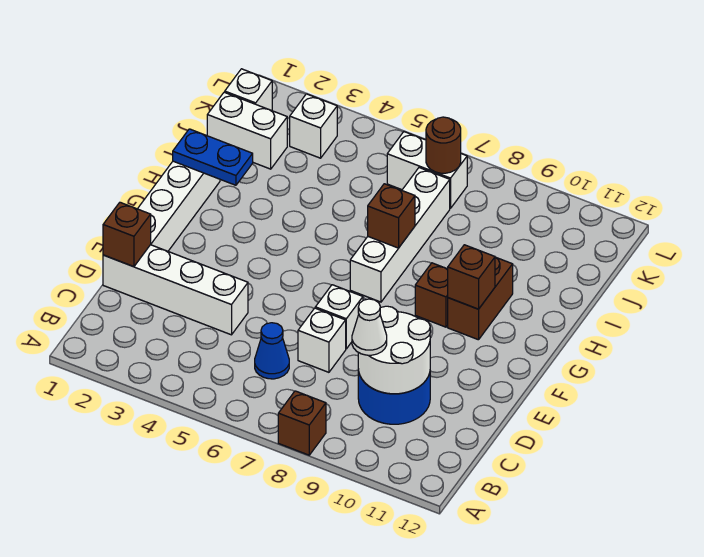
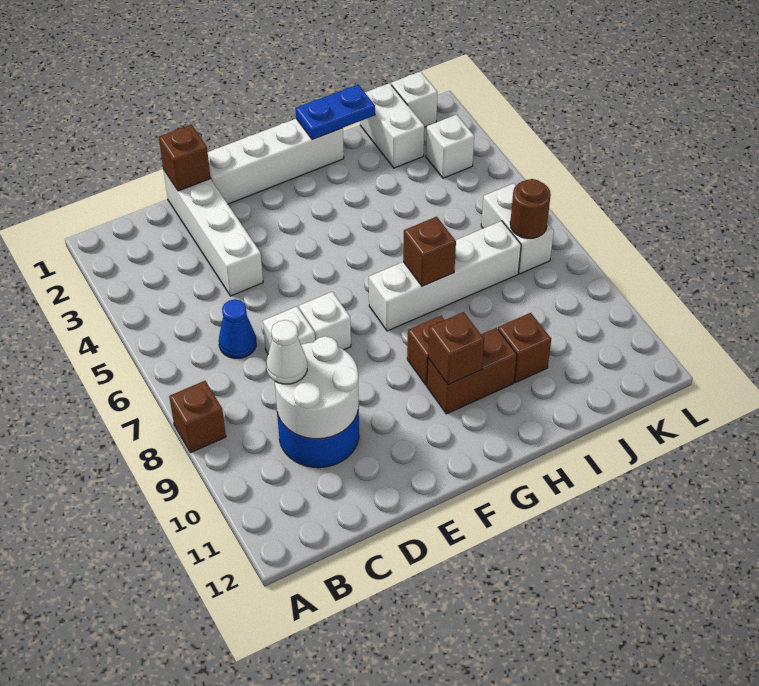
blue plate H1:H2 level 2 -> blue plate H1:I1 level 2
none -> brown brick I10 level 1

